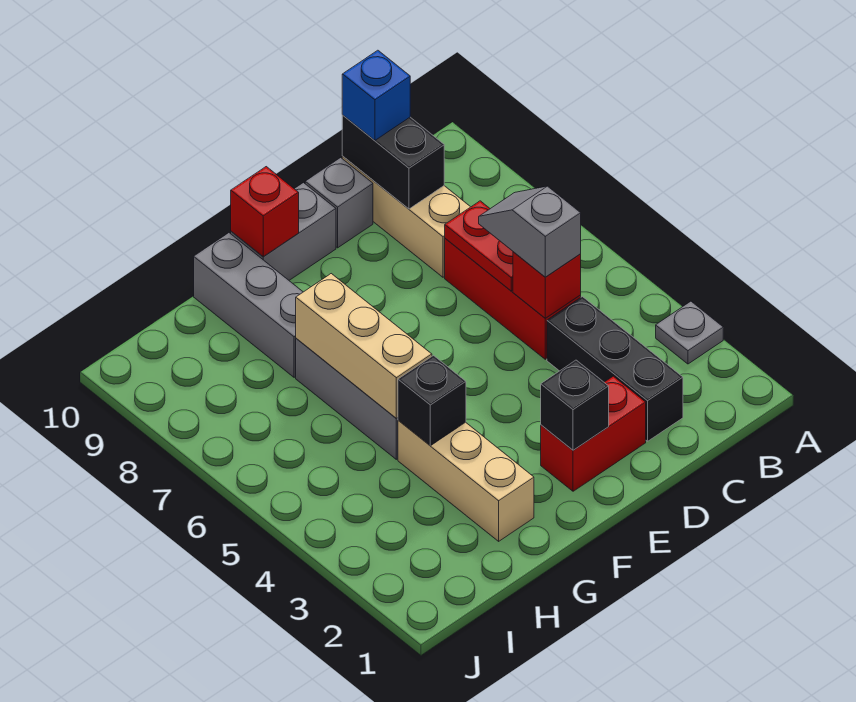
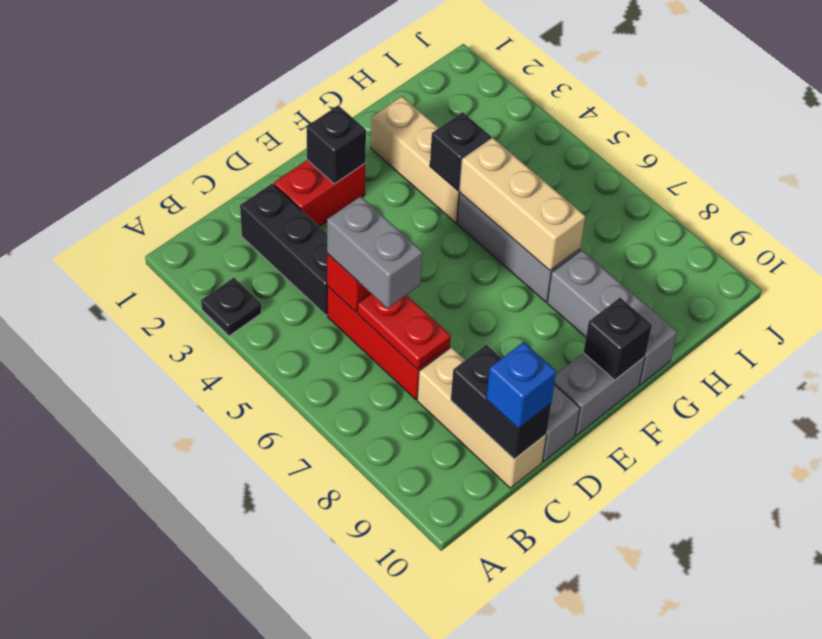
grey plate A3 level 1 -> black plate A3 level 1
grey slope C5:C6 level 3 top 5 -> grey brick C5:C6 level 3
red brick F10 level 2 -> black brick F10 level 2

